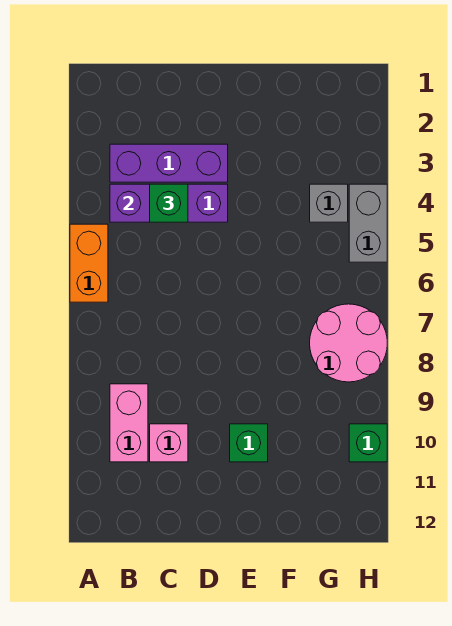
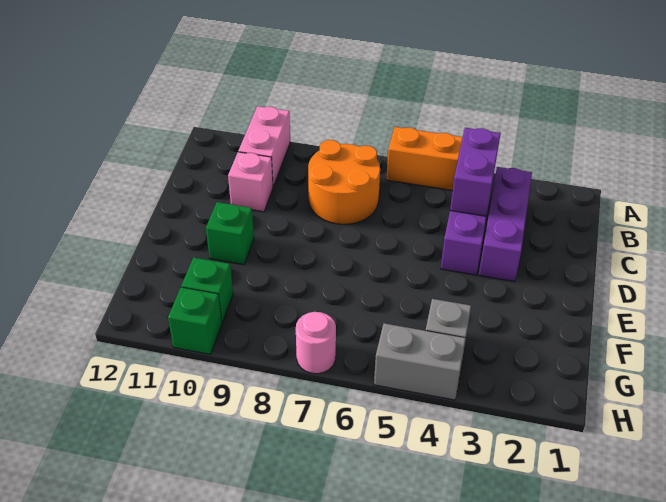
none -> orange round brick B7:C8 level 1
pink brick B9:B10 level 1 -> pink brick A10:B10 level 1
green brick C4 level 3 -> green brick G10 level 1
pink round brick G7:H8 level 1 -> pink round brick H7 level 1

